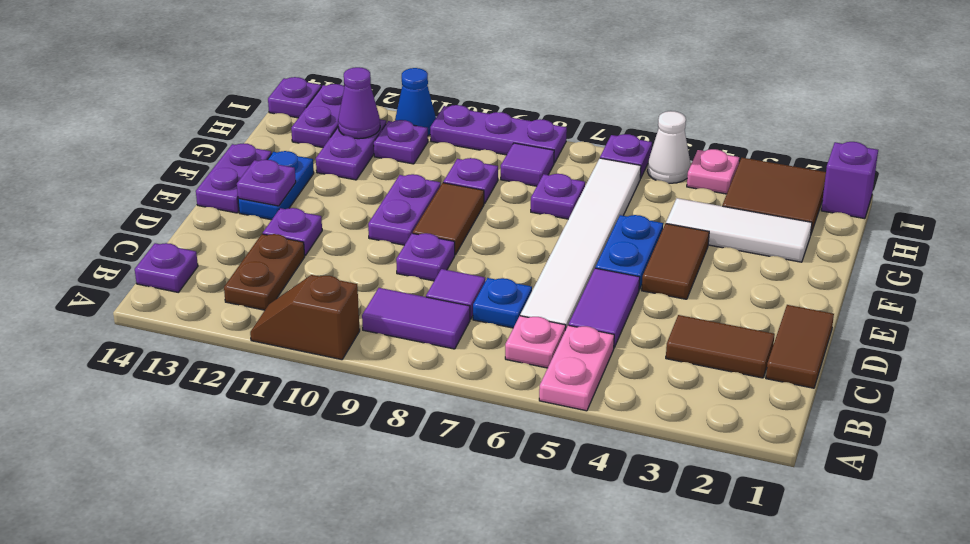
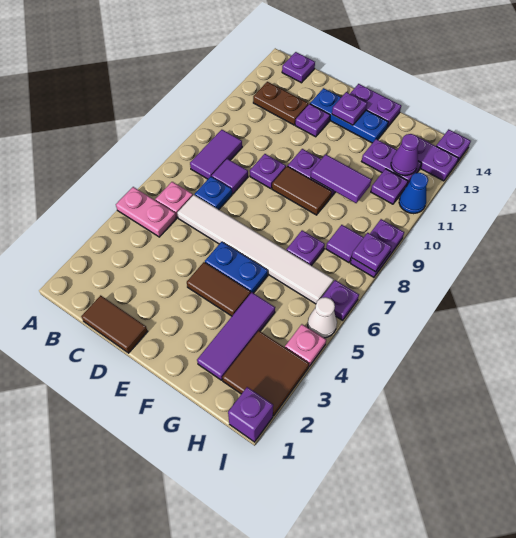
brown slope A10:A11 level 1 top 10 -> none
brown tile C2:C3 level 1 -> none
purple tile C5:D5 level 1 -> purple tile F10:G10 level 2
blue plate E13:F13 level 1 -> blue plate D13:F13 level 1
white tile G2:G4 level 1 -> purple tile G2:G4 level 1
purple plate G9 level 1 -> purple plate I8 level 2
purple plate I8:I10 level 1 -> purple plate I8:I9 level 1

